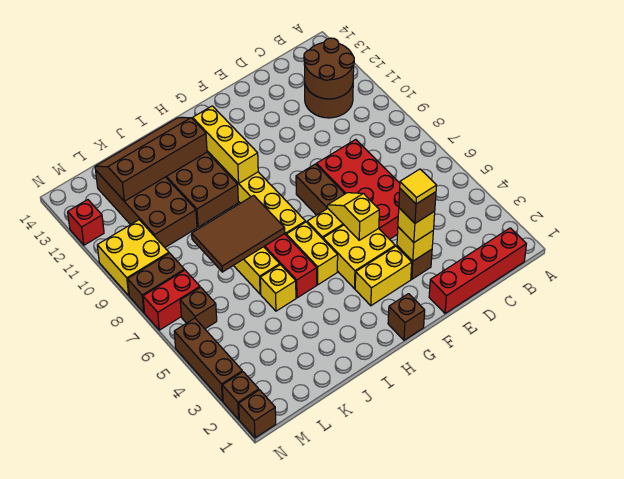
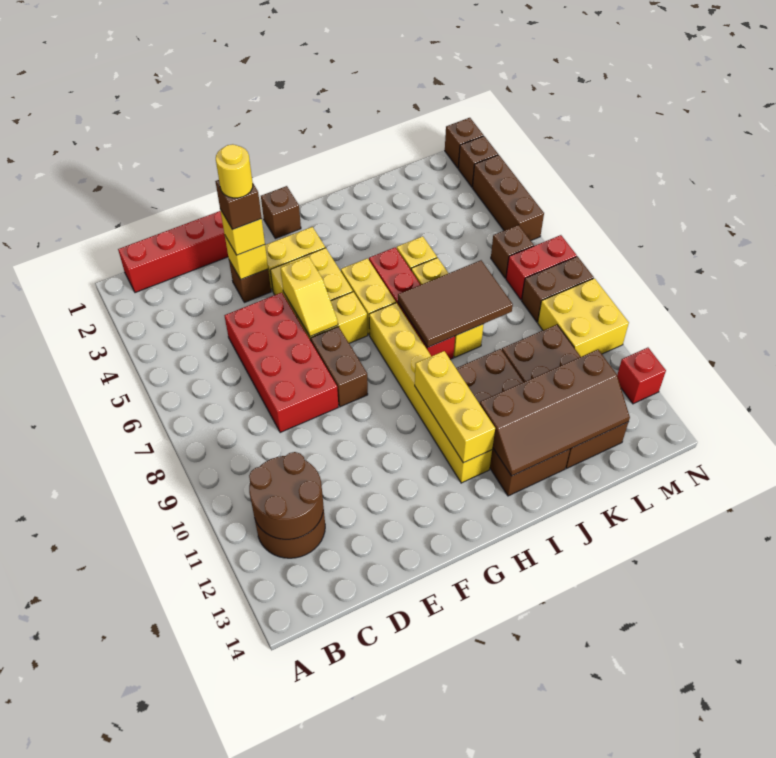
yellow tile E3 level 5 -> yellow round brick E3 level 5

